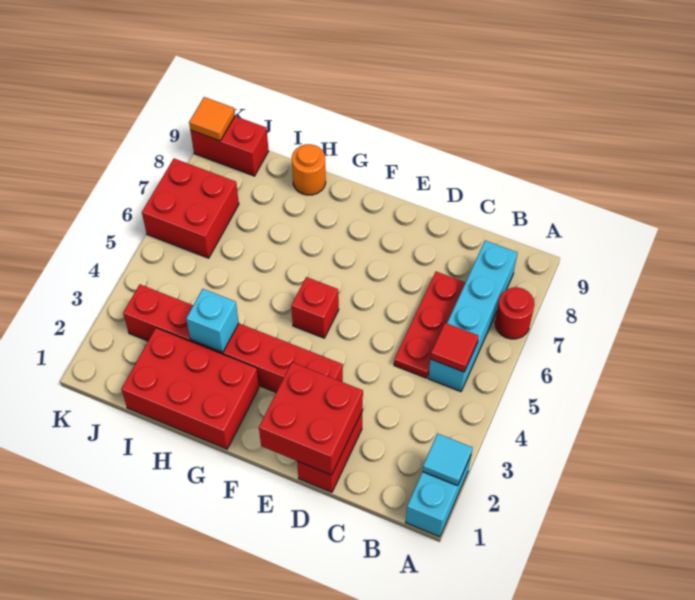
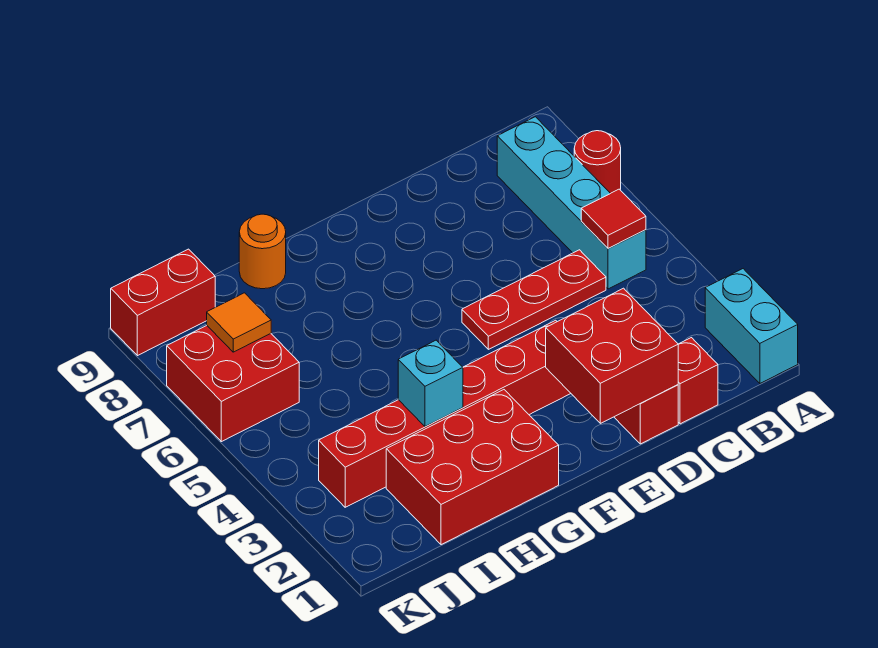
cyan tile A2 level 2 -> none
red plate C5:C7 level 1 -> red plate C5:E5 level 1
red brick F5 level 1 -> red brick C1 level 1
orange tile K9 level 2 -> orange tile J7 level 2

